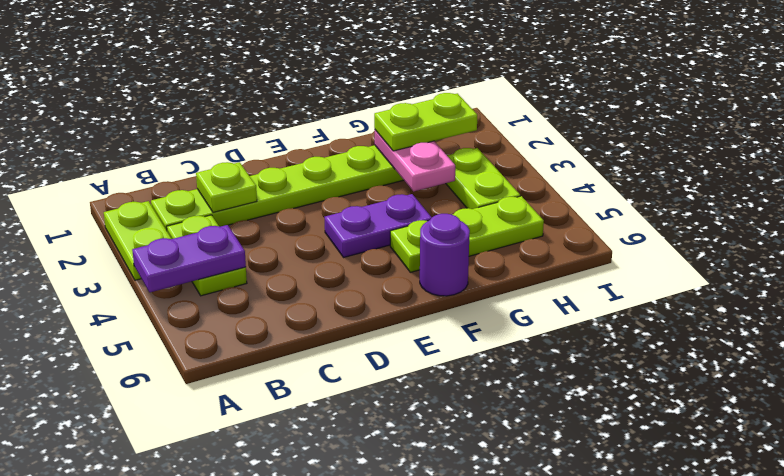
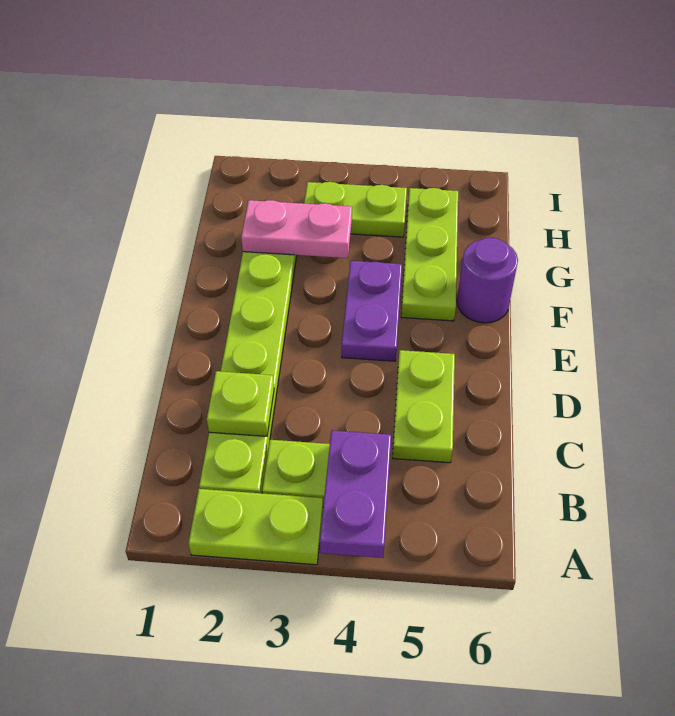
lime plate G2:H2 level 3 -> lime plate C5:D5 level 1

